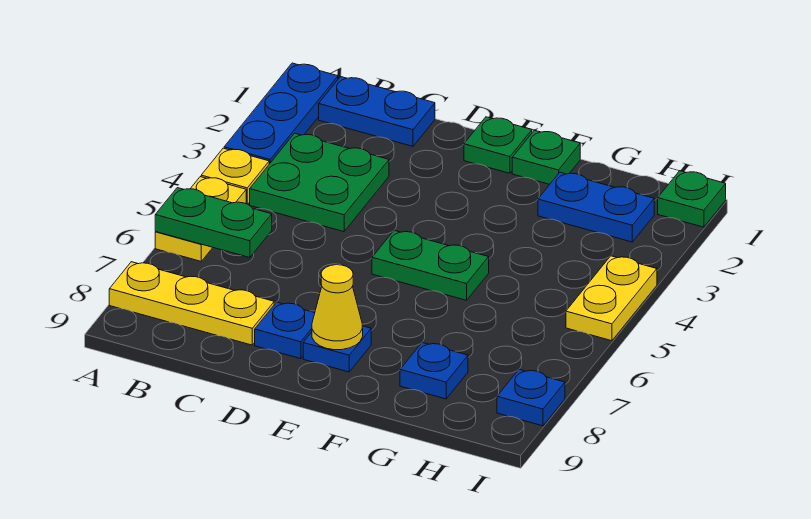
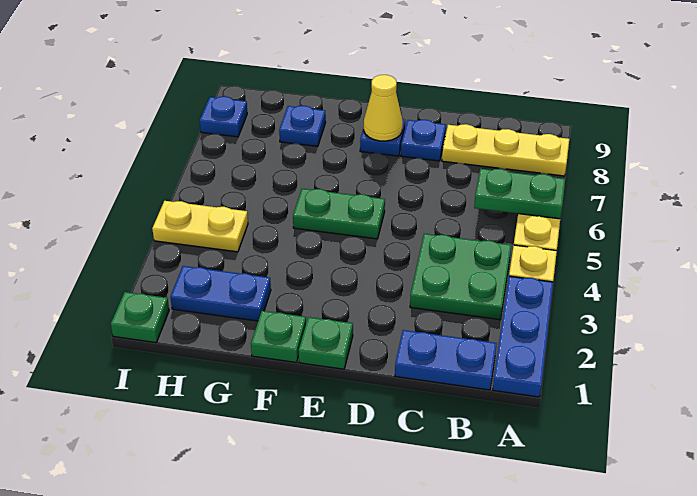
yellow plate I4:I5 level 1 -> yellow plate H4:I4 level 1

